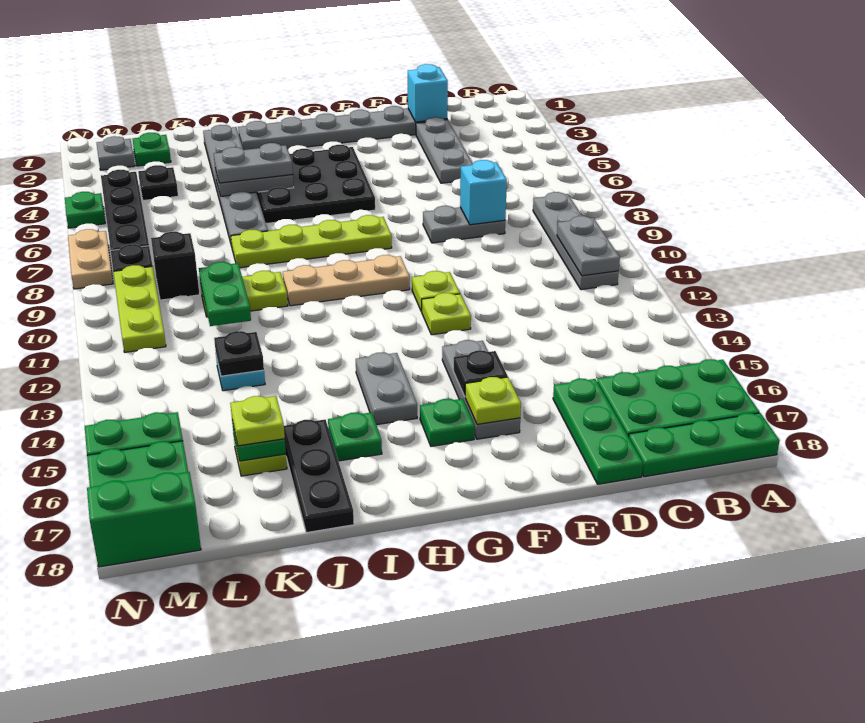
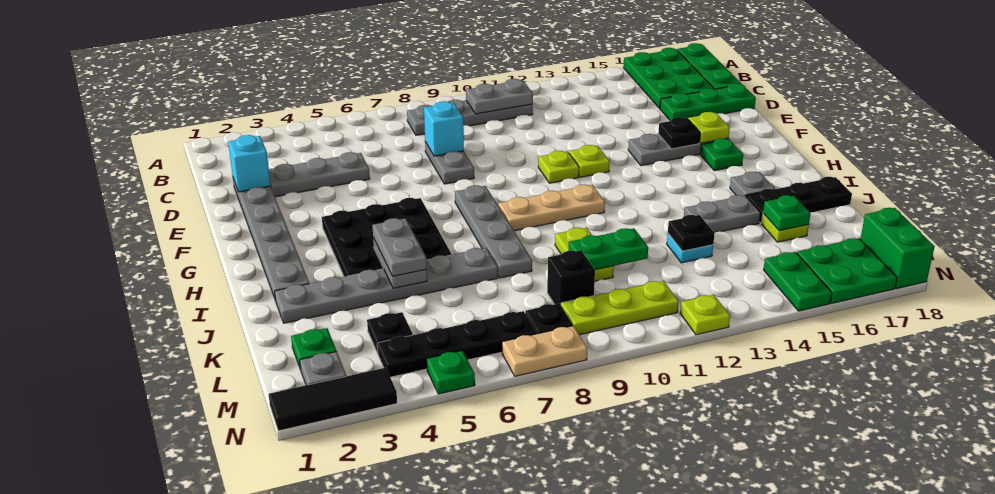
lime plate G8:J8 level 1 -> grey plate G8:J8 level 1
tan plate G10:I10 level 1 -> tan plate H9:H11 level 1
grey plate H14:H15 level 1 -> grey plate J14:J15 level 1
green plate I16 level 1 -> grey plate I16 level 1
lime plate K16 level 3 -> lime plate N12 level 1
none -> black tile N1:N3 level 1

